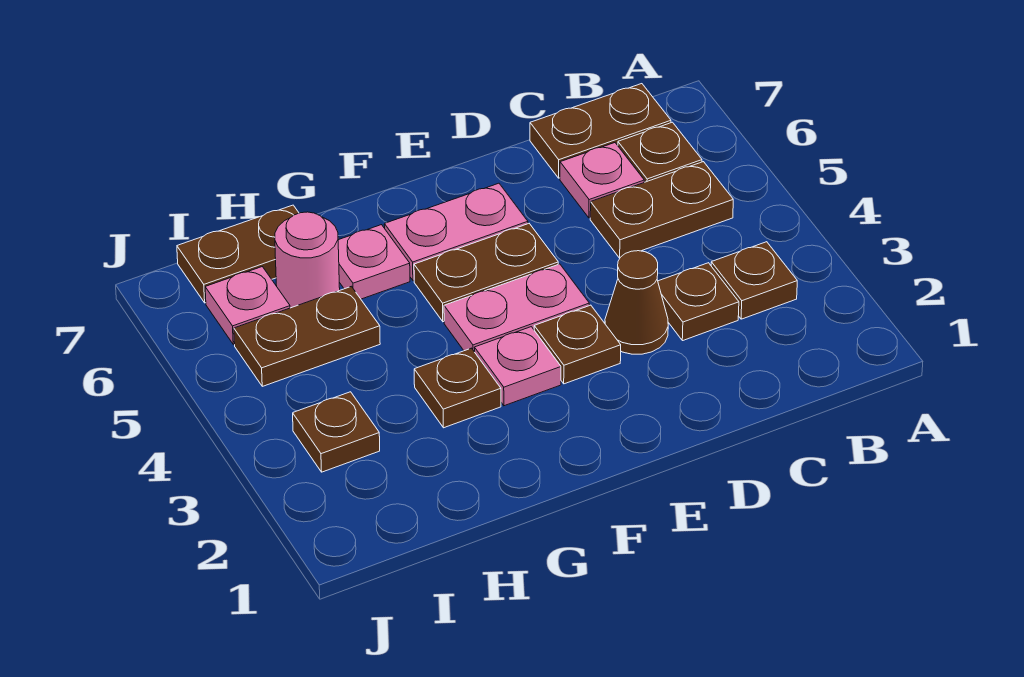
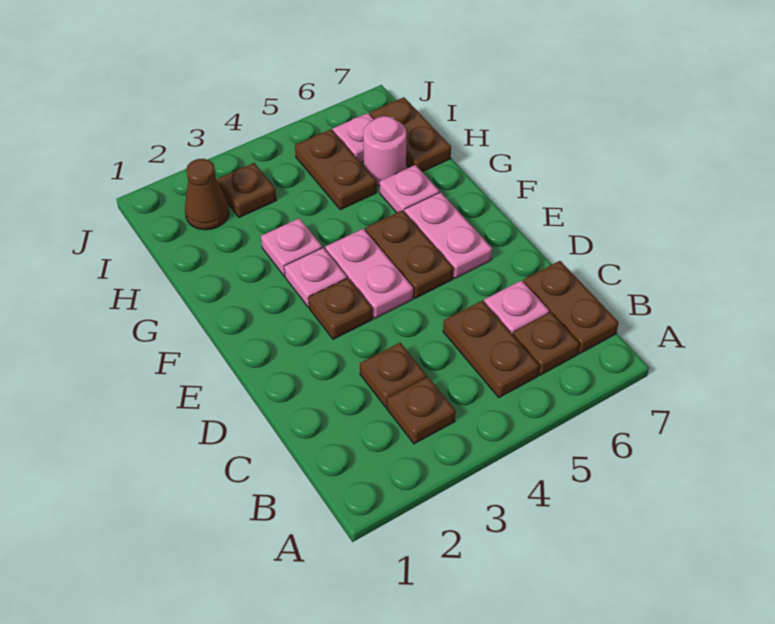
brown cone D3 level 1 -> brown cone I2 level 1
brown plate G3 level 1 -> pink plate G3 level 1

